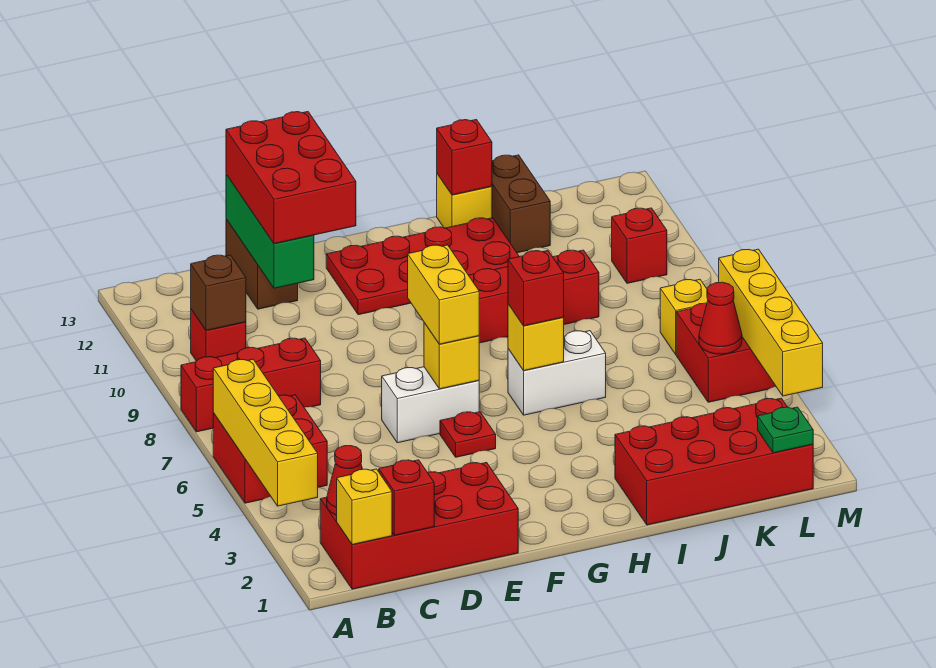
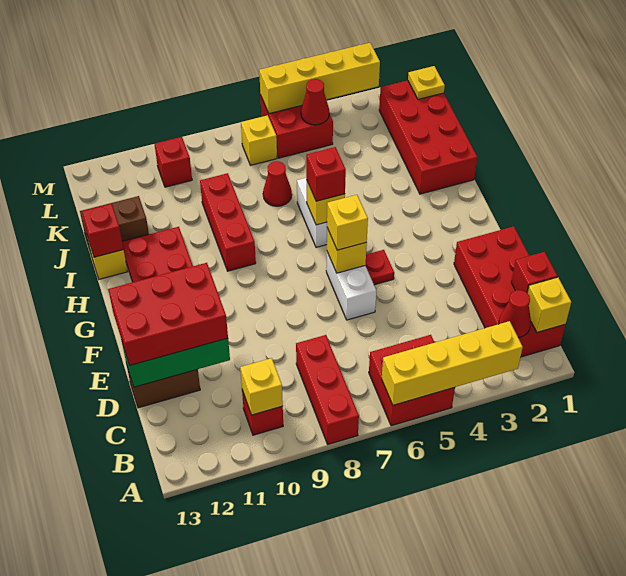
brown brick B10 level 2 -> yellow brick B10 level 2
yellow brick F6:F7 level 3 -> yellow brick F6 level 3
none -> red cone J7 level 1
green plate L1 level 2 -> yellow plate L1 level 2

